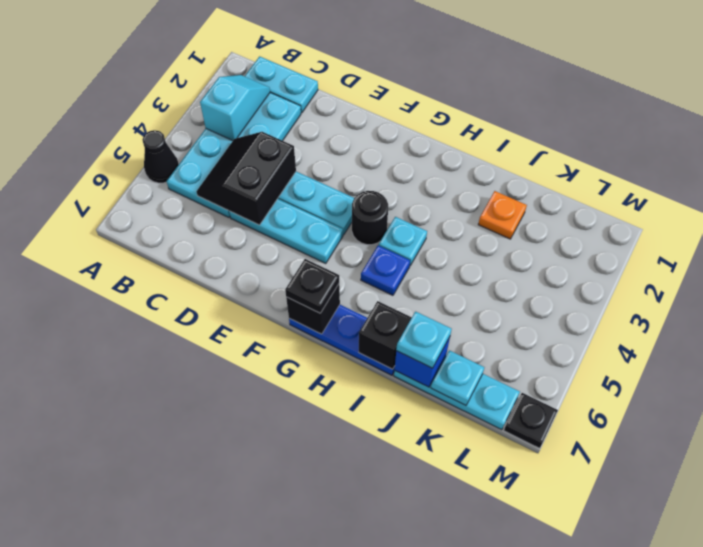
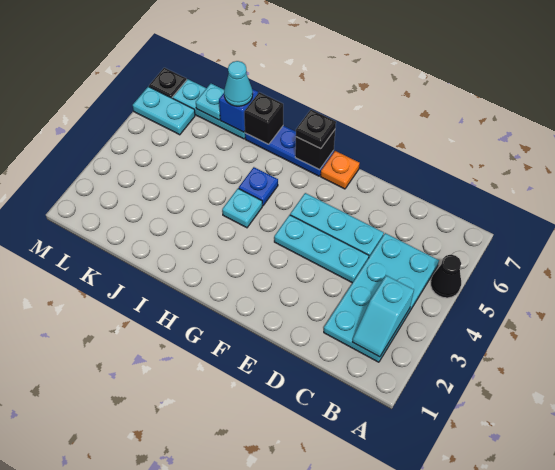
cyan plate B1:C1 level 1 -> cyan plate L6:M6 level 1
black slope C4:D5 level 2 top D -> none
black round brick G4 level 1 -> none
orange plate J2 level 1 -> orange plate F7 level 1
cyan plate J7 level 3 -> cyan cone J7 level 3

